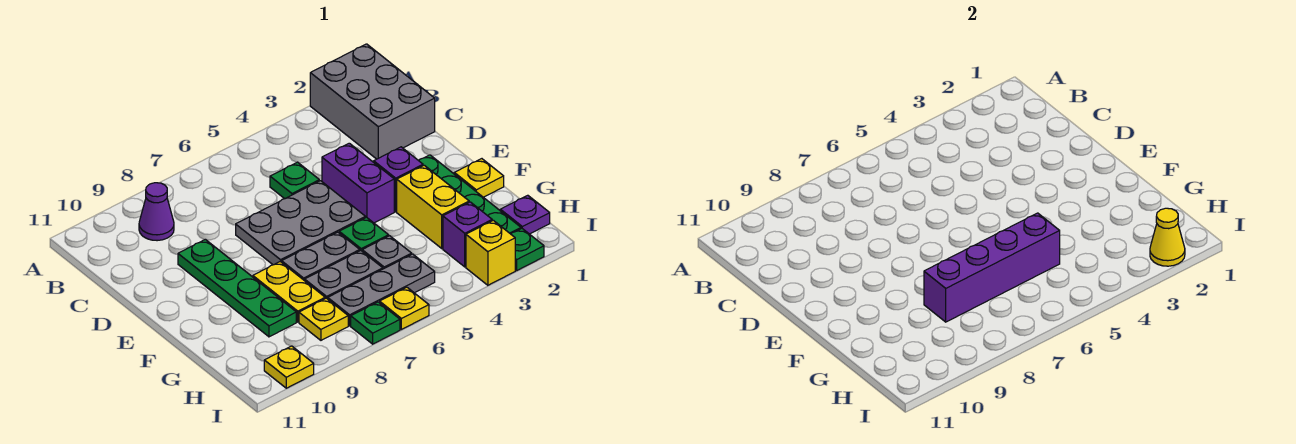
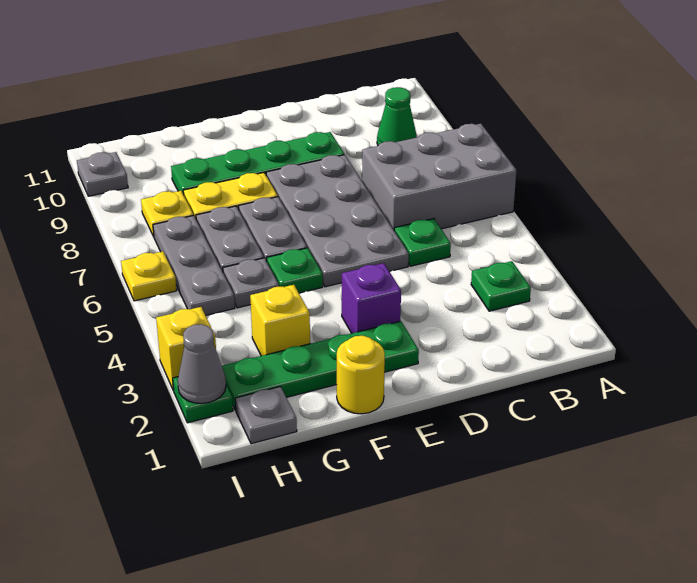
grey brick A1:C2 level 1 -> grey brick A6:C7 level 1
purple cone B9 level 1 -> green cone B9 level 1
purple brick D4:E4 level 1 -> none
grey plate D5:E7 level 1 -> grey plate D5:E8 level 1
yellow plate F1 level 1 -> yellow round brick F1 level 1
yellow brick F3:G3 level 1 -> yellow brick G3 level 1
purple brick G5:G8 level 2 -> none
purple plate H1 level 1 -> grey plate H1 level 1
purple brick H3 level 1 -> none
yellow cone I2 level 2 -> grey cone I2 level 2
green plate I7 level 1 -> green plate B3 level 1
yellow plate I10 level 1 -> grey plate I10 level 1

